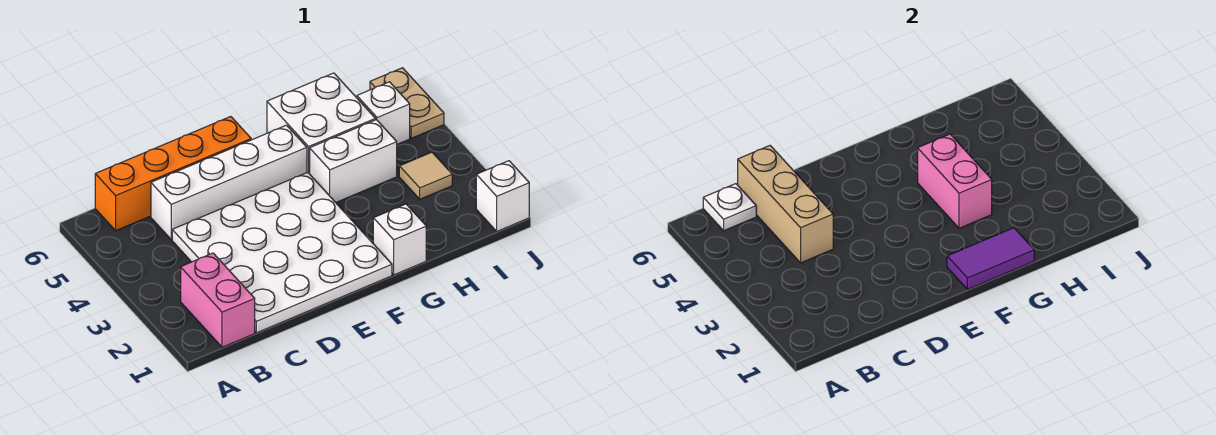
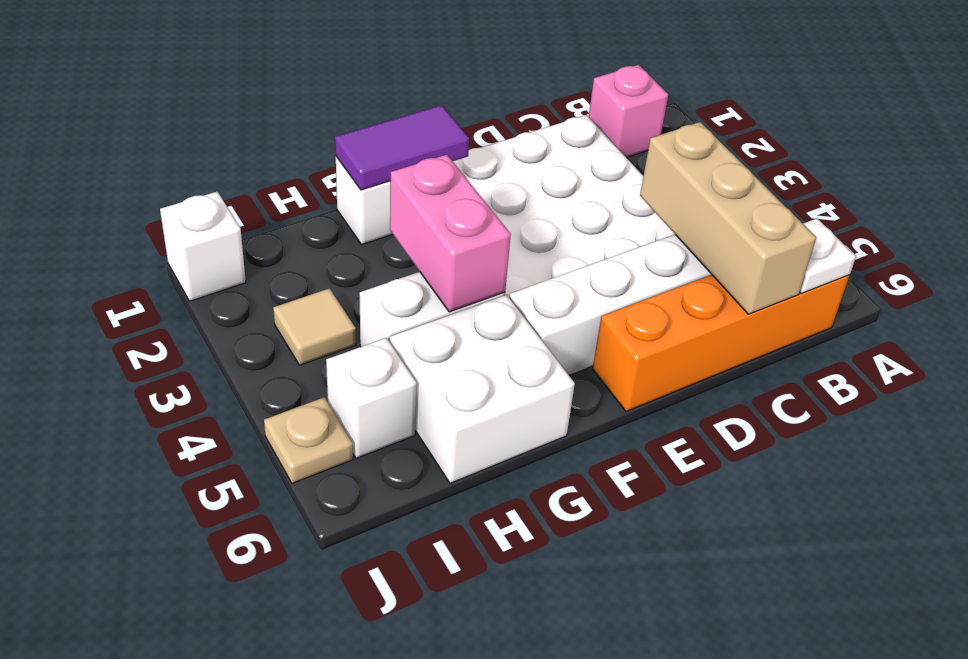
pink brick B1:B2 level 1 -> pink brick B1 level 1
tan plate J5:J6 level 1 -> tan plate J5 level 1

